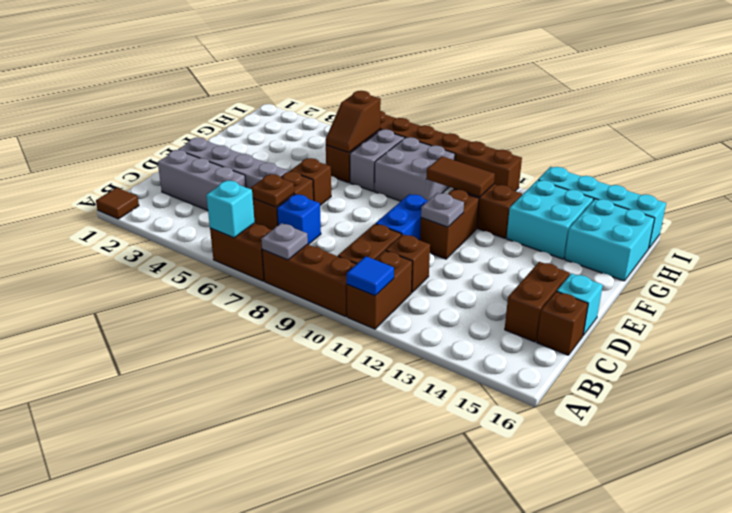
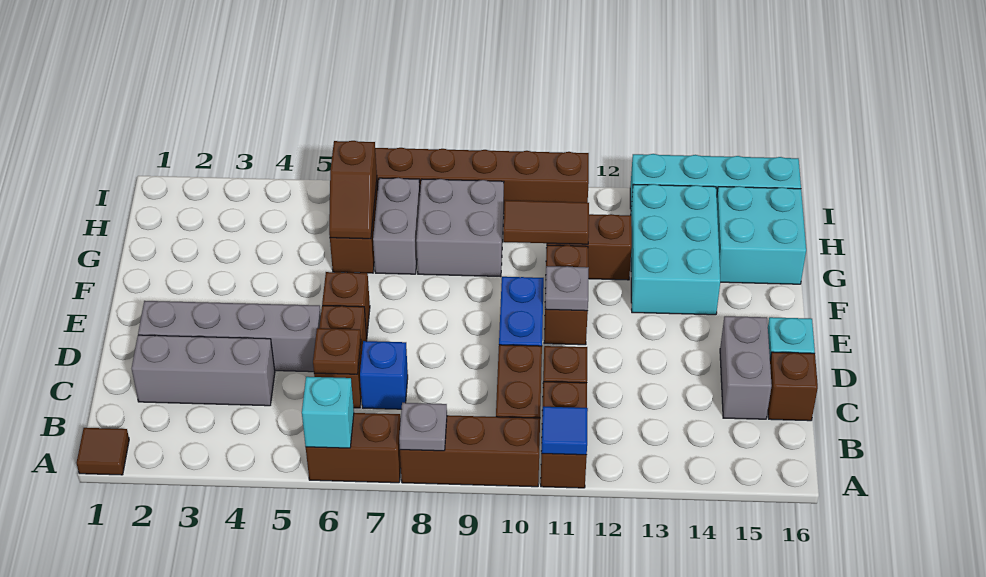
brown brick C15:D15 level 1 -> grey brick C15:D15 level 1
cyan brick G13:H14 level 1 -> cyan brick F13:H14 level 1

